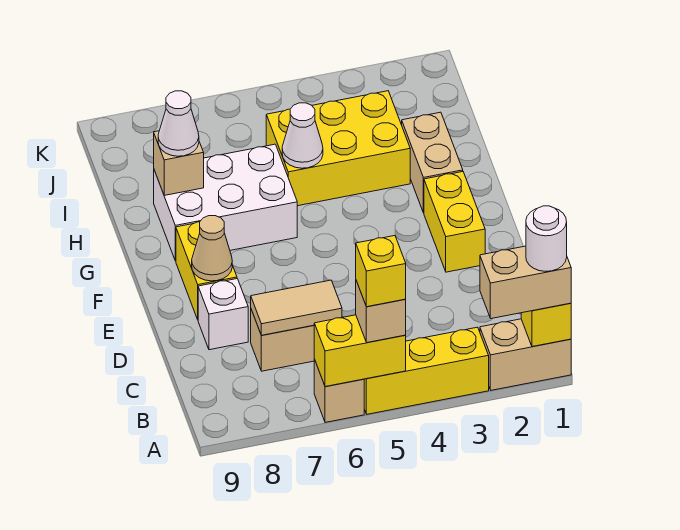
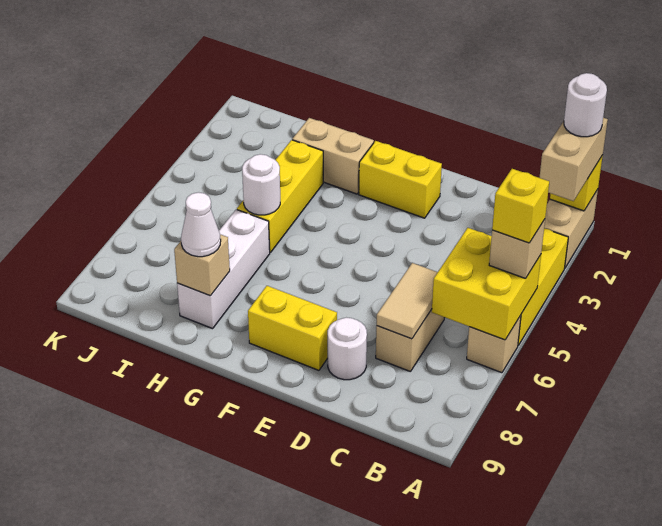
yellow brick A5:A6 level 2 -> yellow brick A5:B6 level 2
white brick D8 level 1 -> white round brick D8 level 1
tan cone E8 level 2 -> none
white brick G6:H8 level 1 -> white brick H6:H8 level 1
yellow brick H3:I5 level 1 -> yellow brick H3:H5 level 1
white cone H5 level 2 -> white round brick H5 level 2

